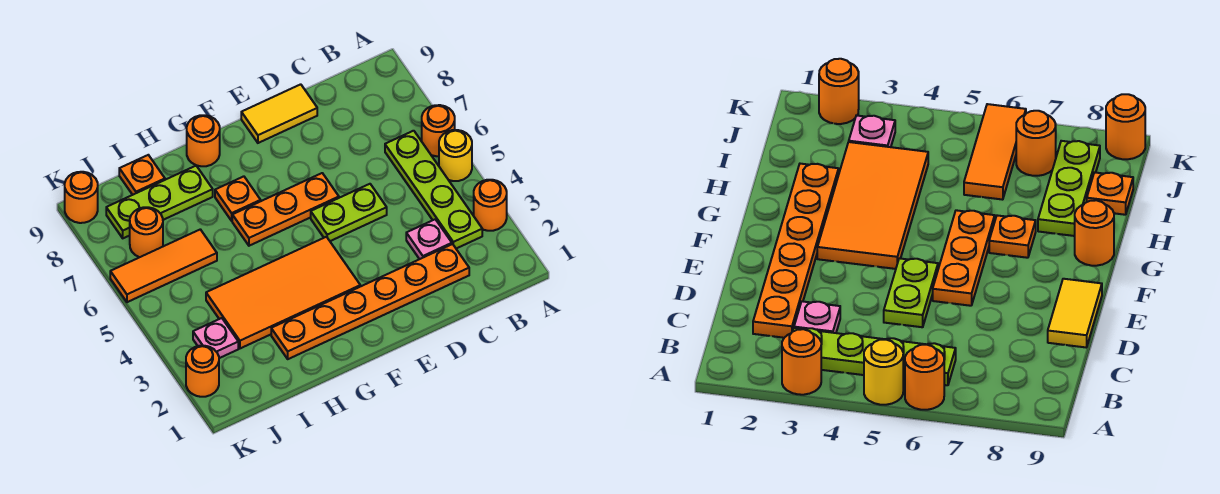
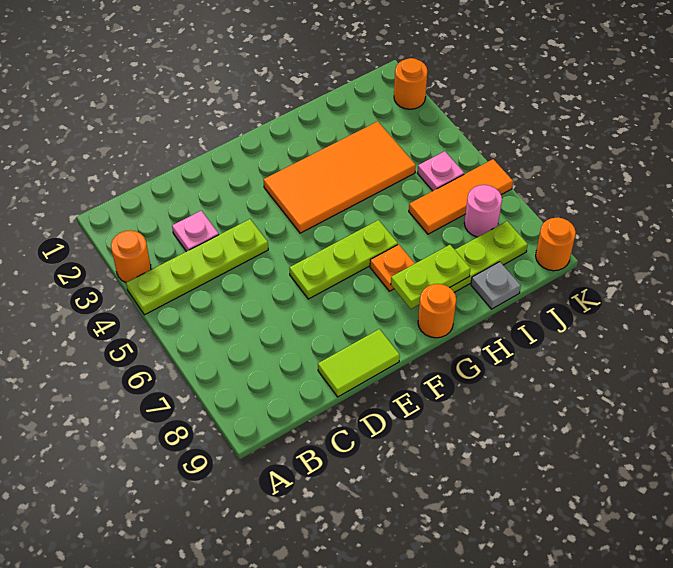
yellow round brick A5 level 1 -> none
orange round brick A6 level 1 -> none
lime plate B3:B6 level 1 -> lime plate A4:D4 level 1
orange plate C2:H2 level 1 -> none
lime plate D5:E5 level 1 -> lime plate G8:H8 level 2
yellow tile D9:E9 level 1 -> lime tile D9:E9 level 1
orange plate E6:G6 level 1 -> lime plate E6:G6 level 1
orange plate I9 level 1 -> grey plate I9 level 1
pink plate J3 level 1 -> pink plate J5 level 1
orange round brick J7 level 1 -> pink round brick J7 level 1

